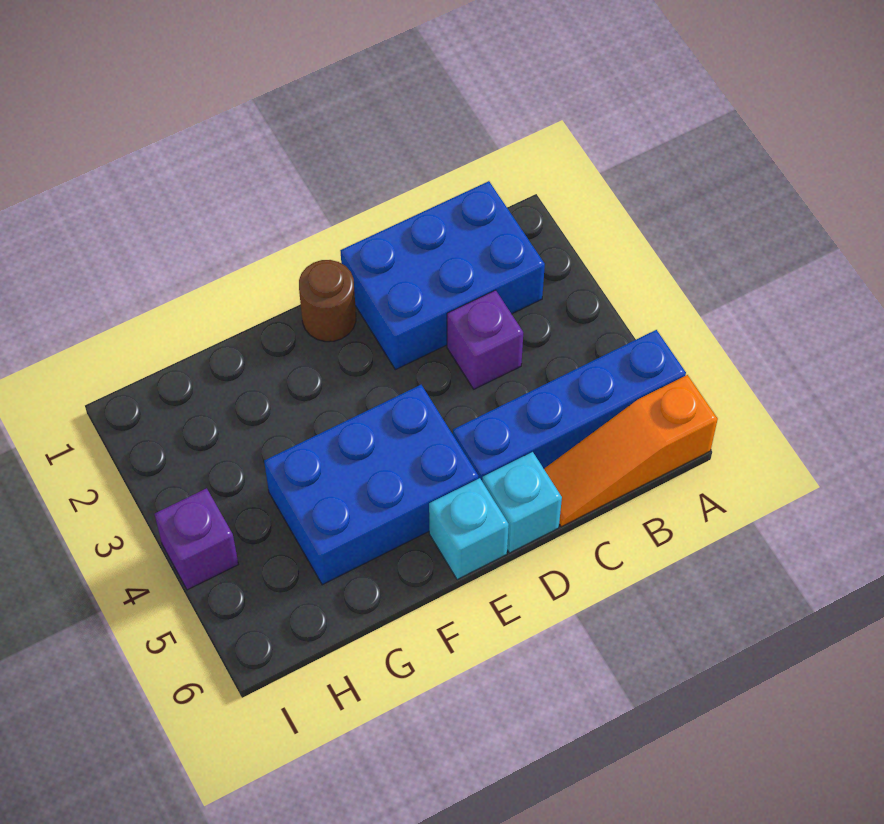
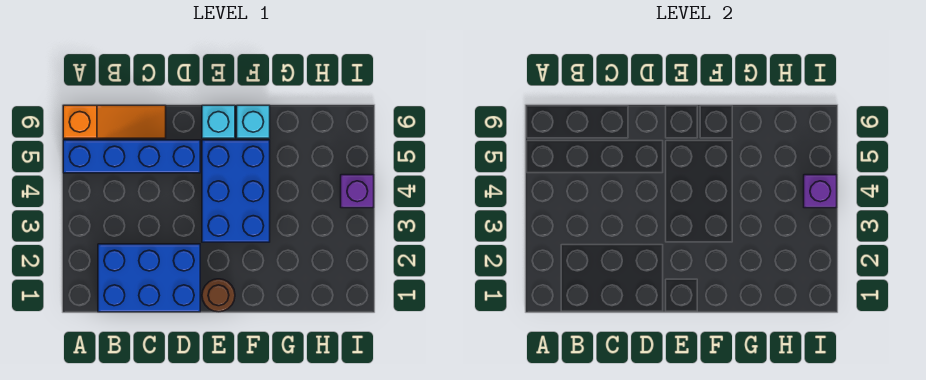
purple brick C3 level 1 -> purple brick I4 level 2
cyan brick D6 level 1 -> cyan brick F6 level 1
blue brick E4:G5 level 1 -> blue brick E3:F5 level 1

